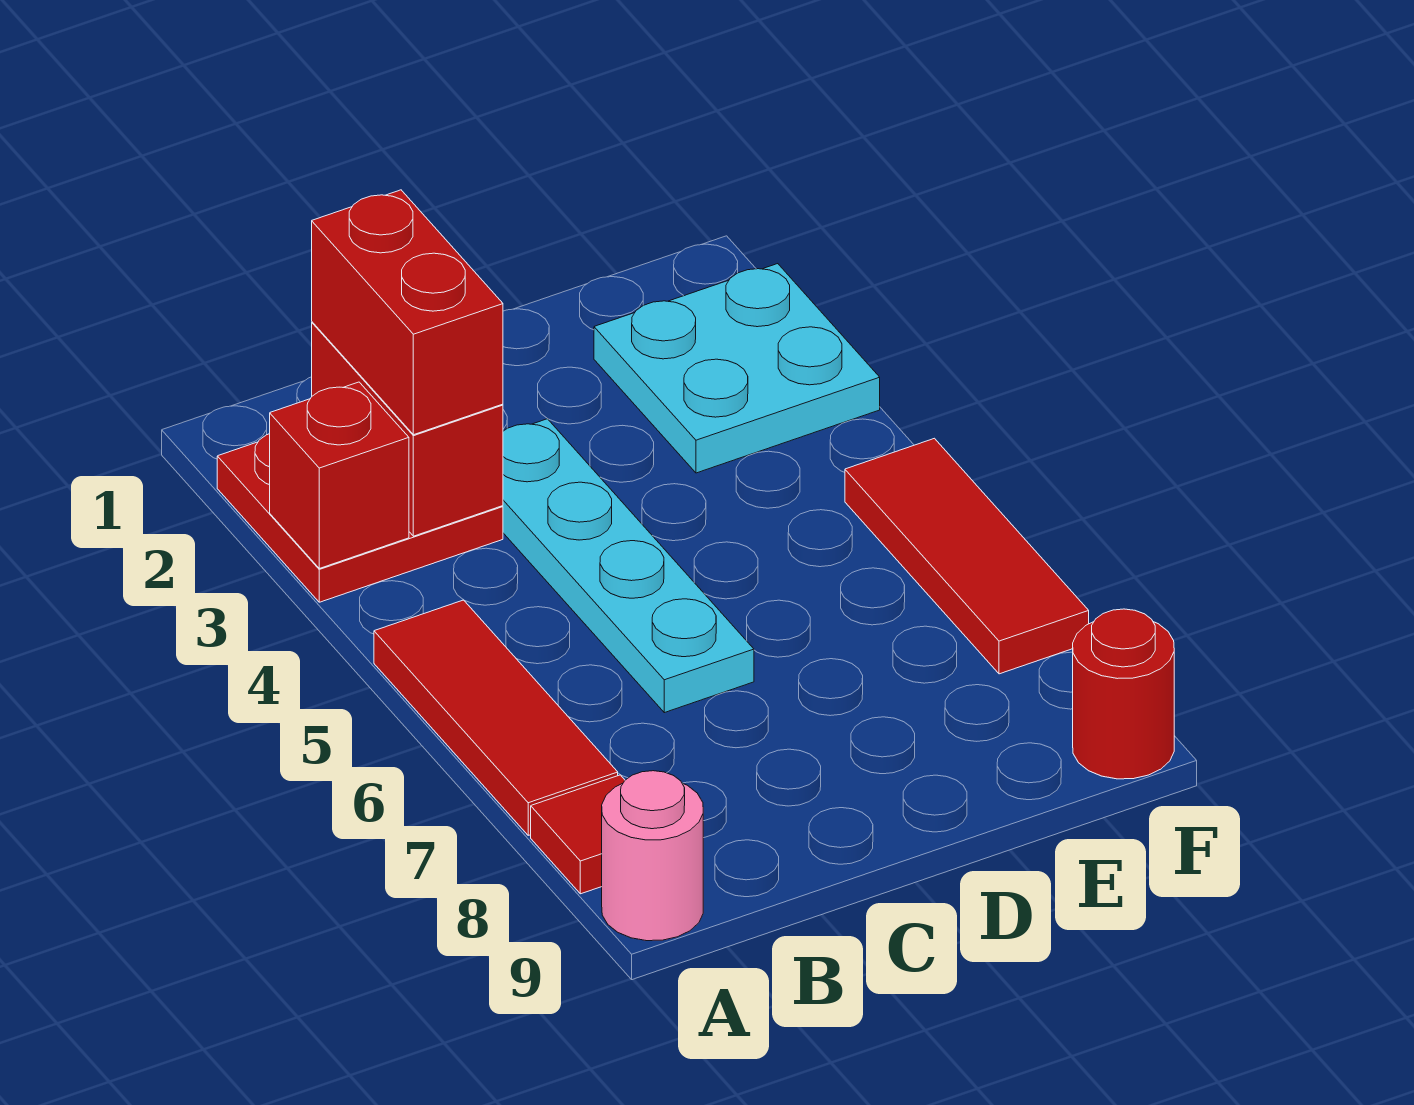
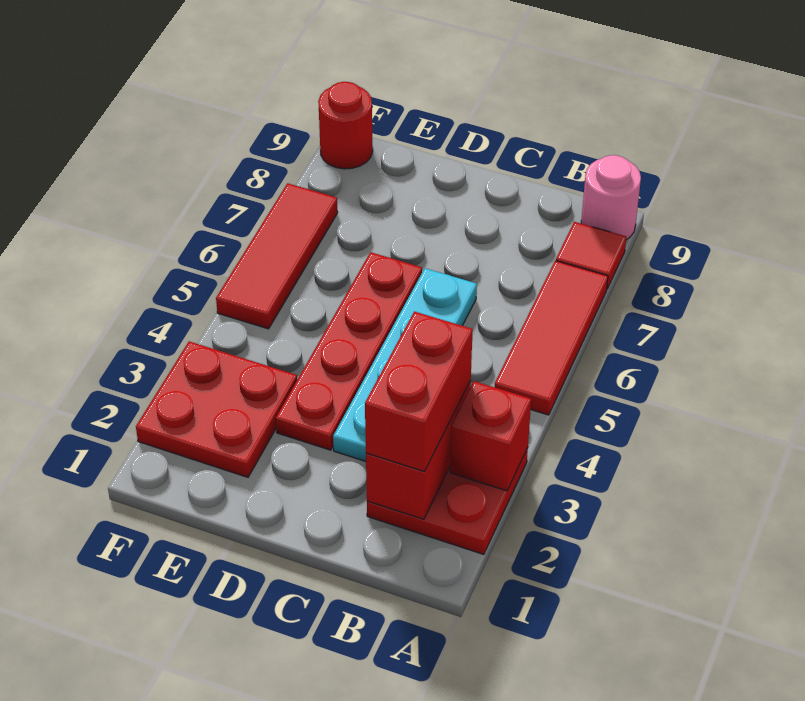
none -> red plate D3:D6 level 1
cyan plate E2:F3 level 1 -> red plate E2:F3 level 1

